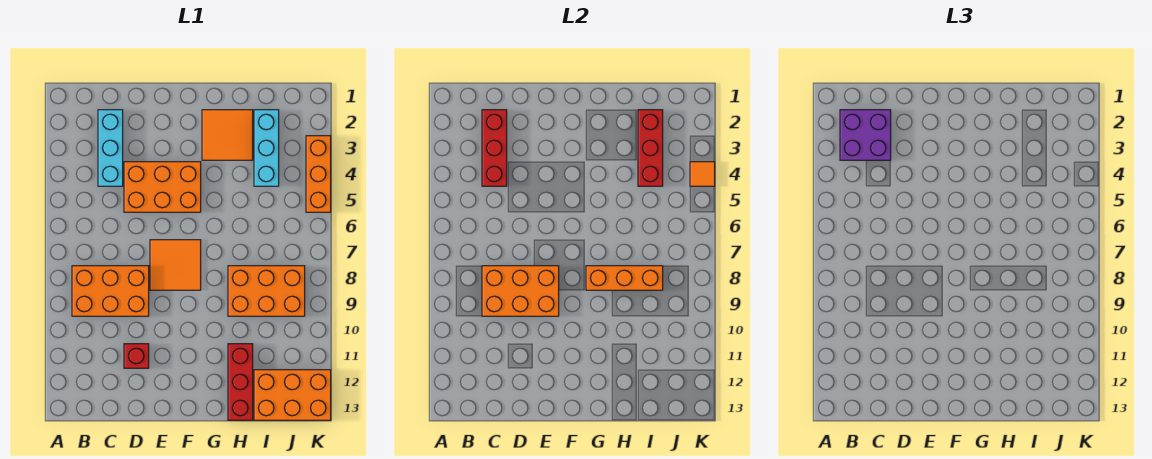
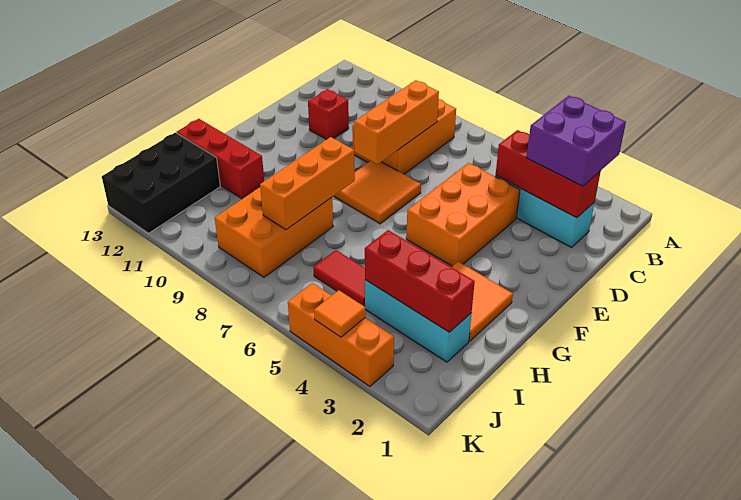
orange brick C8:E9 level 2 -> orange brick C8:E8 level 2
none -> red tile I5:I6 level 1
orange brick I12:K13 level 1 -> black brick I12:K13 level 1

